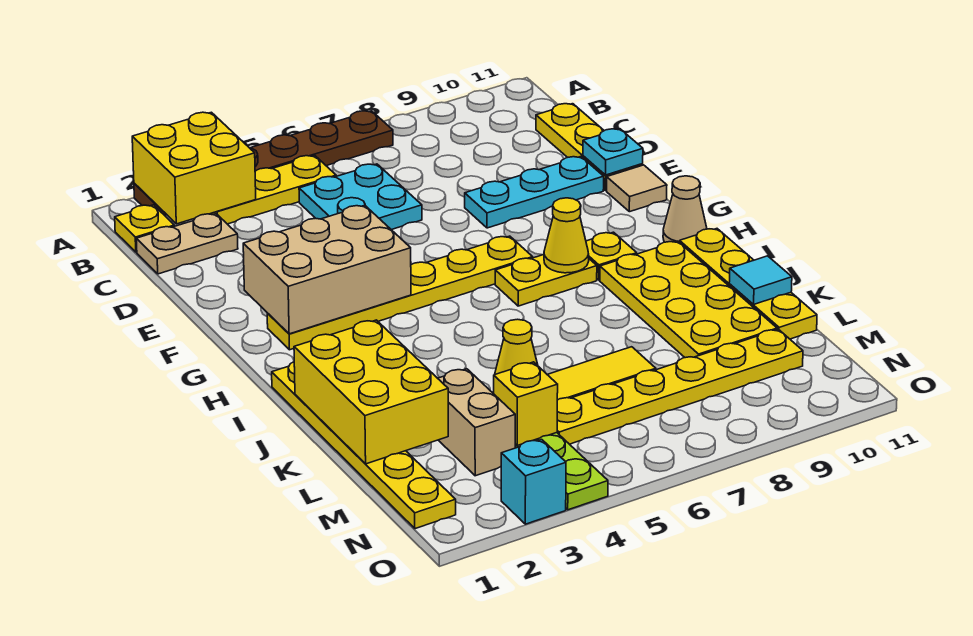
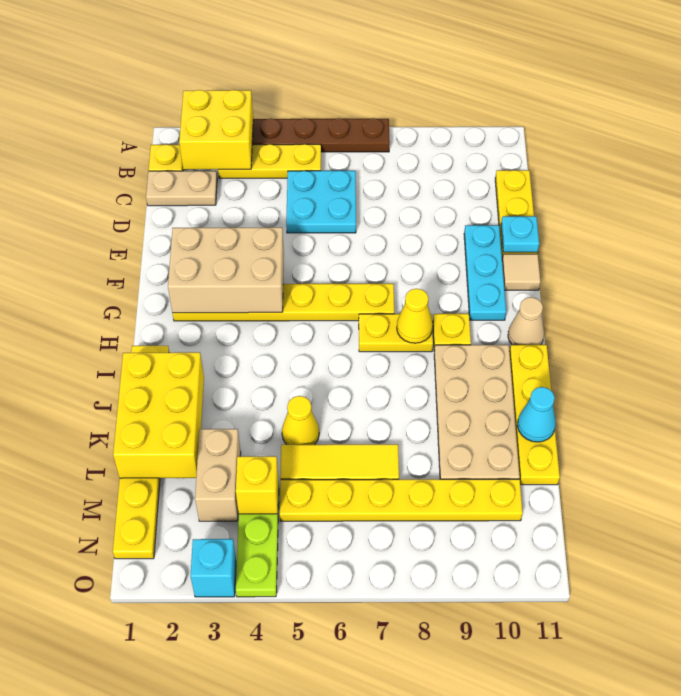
cyan plate E8:E10 level 1 -> cyan plate E10:G10 level 1
yellow plate I9:L10 level 1 -> tan plate I9:L10 level 1
cyan tile K11 level 2 -> cyan cone K11 level 2

